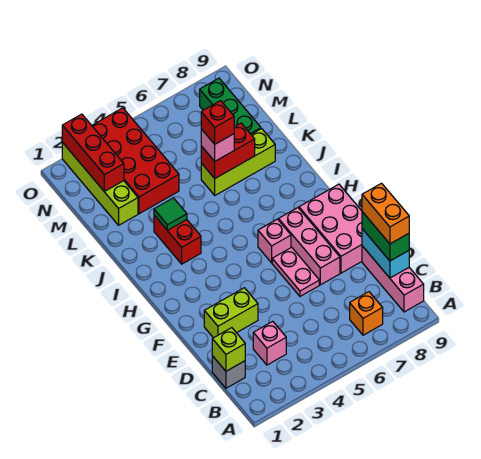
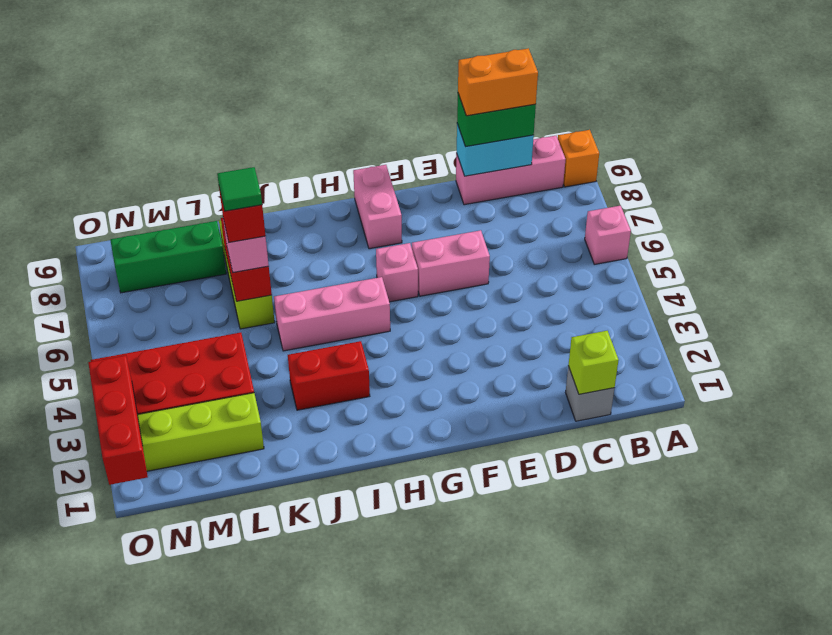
orange brick B7 level 1 -> orange brick A9 level 1
pink brick C3 level 1 -> pink brick A6 level 1
lime brick E2:E3 level 1 -> none
pink plate E6:F6 level 1 -> pink brick E6:F6 level 1
pink brick E7:G7 level 1 -> pink brick H5:J5 level 1
pink brick E8:G9 level 1 -> pink brick G8:G9 level 1
green tile J3 level 2 -> green tile K6 level 5
red brick M2:O2 level 2 -> red brick O1:O3 level 2

